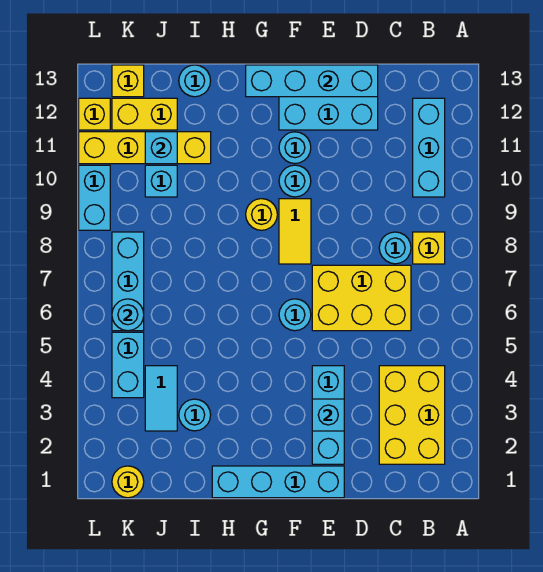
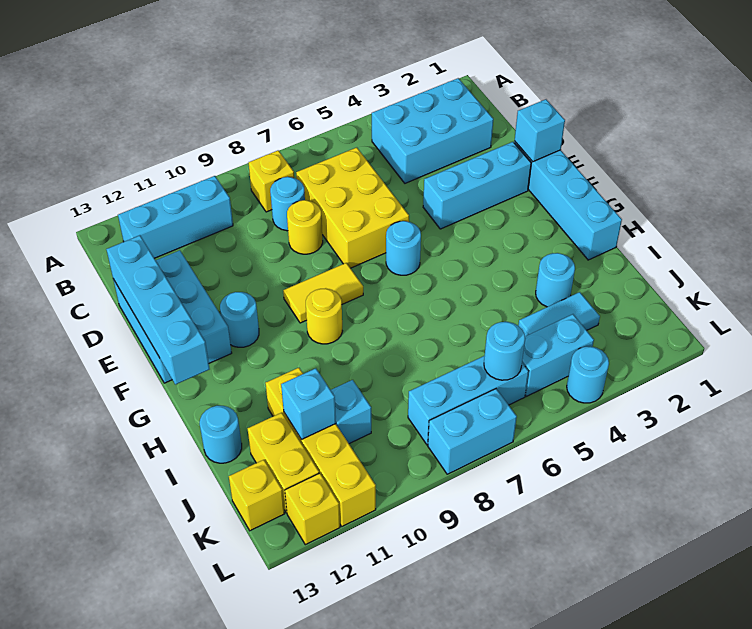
yellow brick B2:C4 level 1 -> cyan brick B2:C4 level 1
cyan brick E3 level 2 -> cyan brick E1 level 2
cyan round brick F10 level 1 -> cyan round brick L4 level 1
yellow round brick K1 level 1 -> yellow round brick D8 level 1
cyan brick L9:L10 level 1 -> cyan brick L7:L8 level 1

